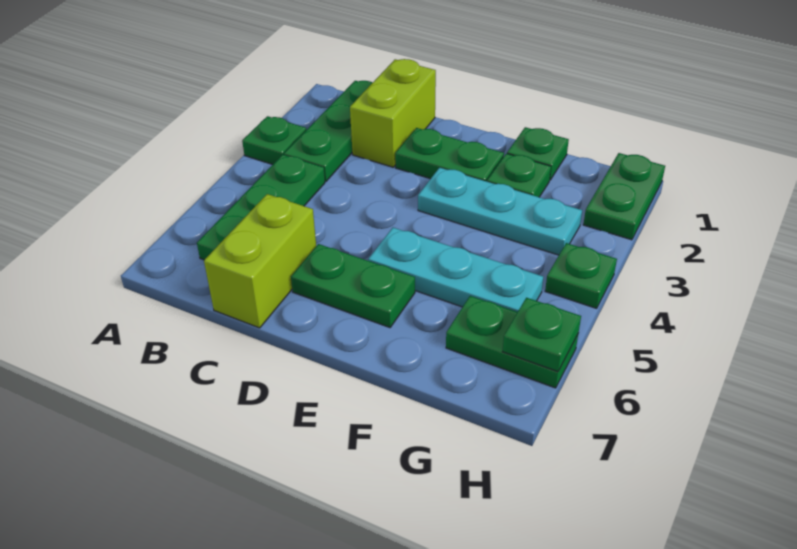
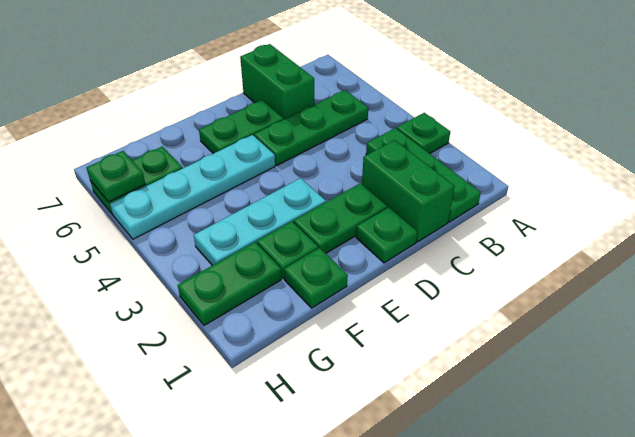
green plate B4:B6 level 1 -> green plate B5:D5 level 1
lime brick C1:C2 level 1 -> green brick C1:C2 level 1
lime brick C6:C7 level 1 -> green brick C6:C7 level 1
cyan plate E5:G5 level 1 -> cyan plate E5:H5 level 1
green plate H1:H2 level 1 -> green plate G2:H2 level 1
green plate H4 level 1 -> green plate D1 level 1

